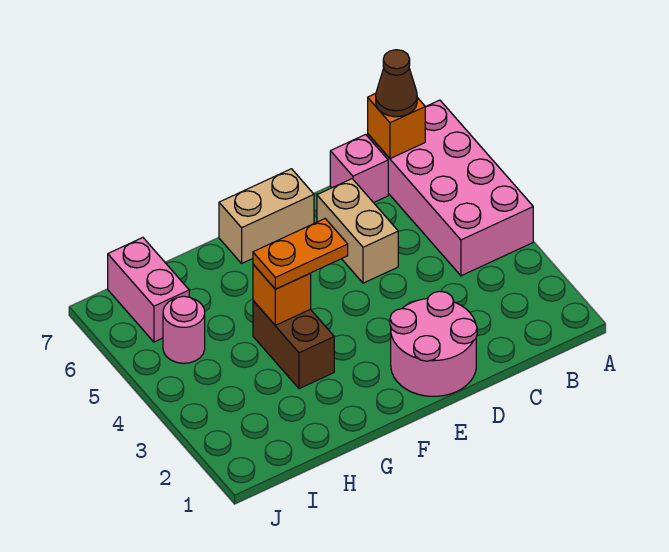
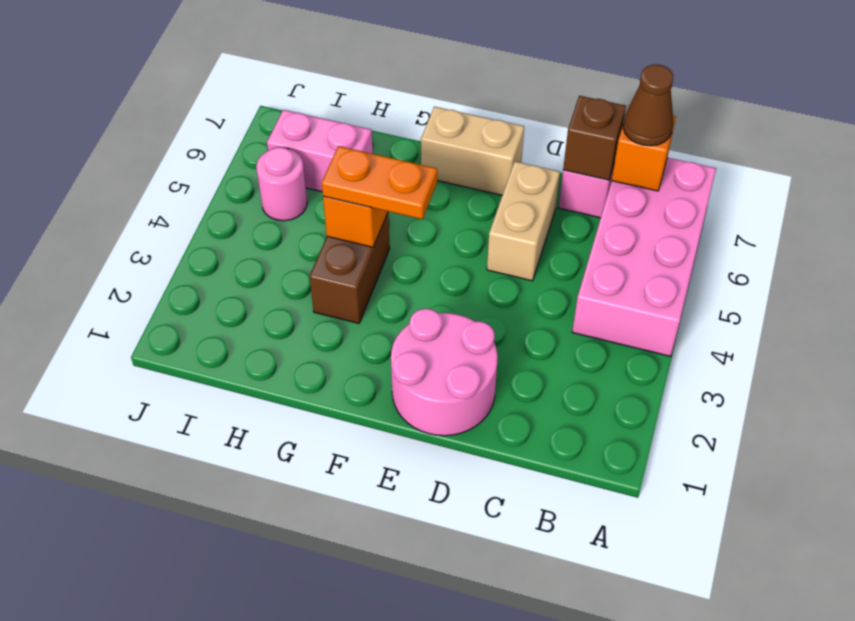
none -> brown brick C7 level 2
pink brick I6:I7 level 1 -> pink brick H6:I6 level 1

